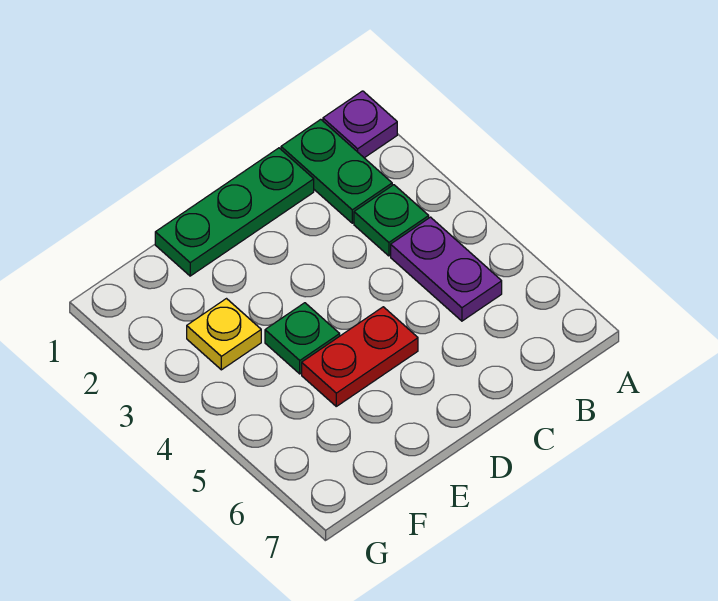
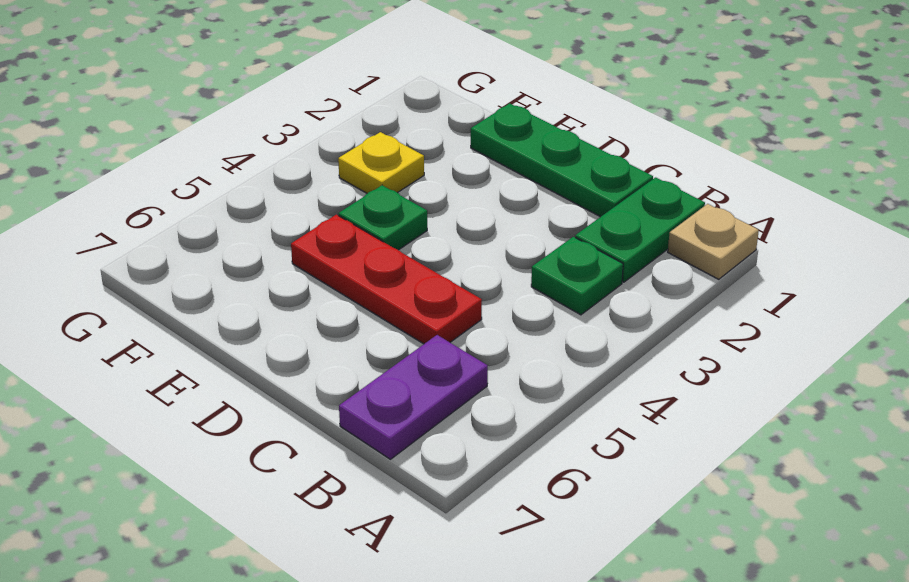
purple plate A1 level 1 -> tan plate A1 level 1
purple plate B4:B5 level 1 -> purple plate B6:B7 level 1
red plate D5:E5 level 1 -> red plate C5:E5 level 1

